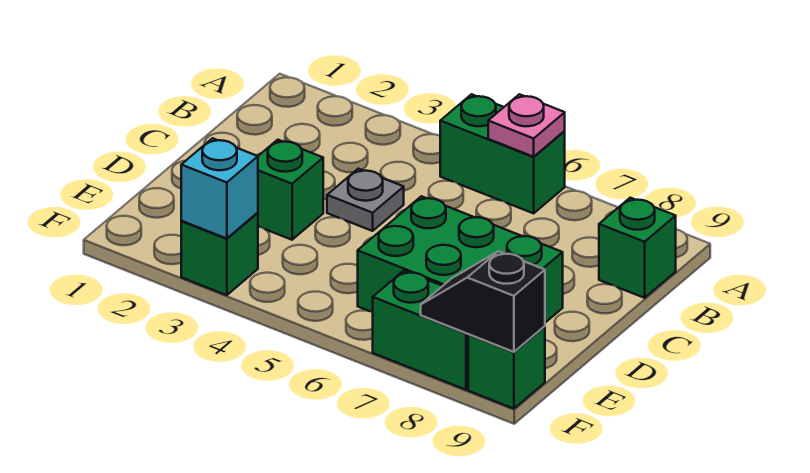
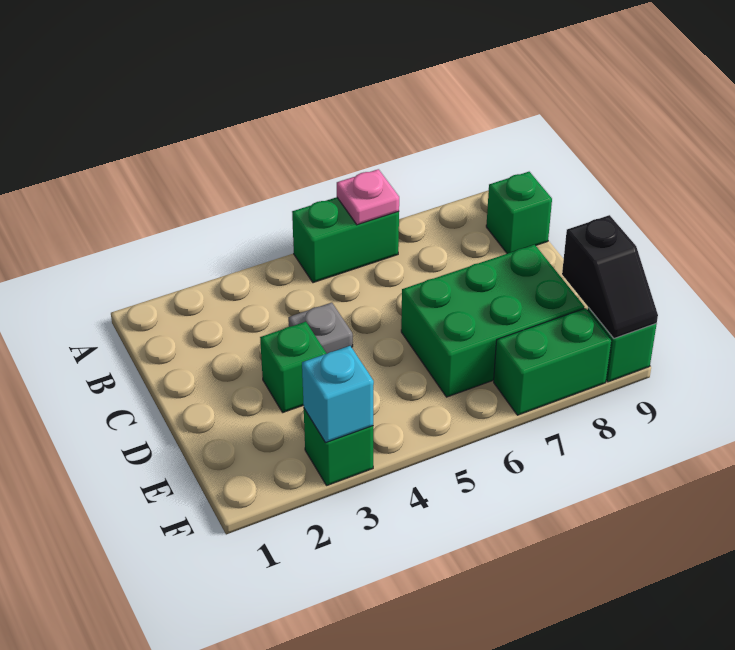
black slope F8:F9 level 2 top 9 -> black slope E9:F9 level 2 top E

